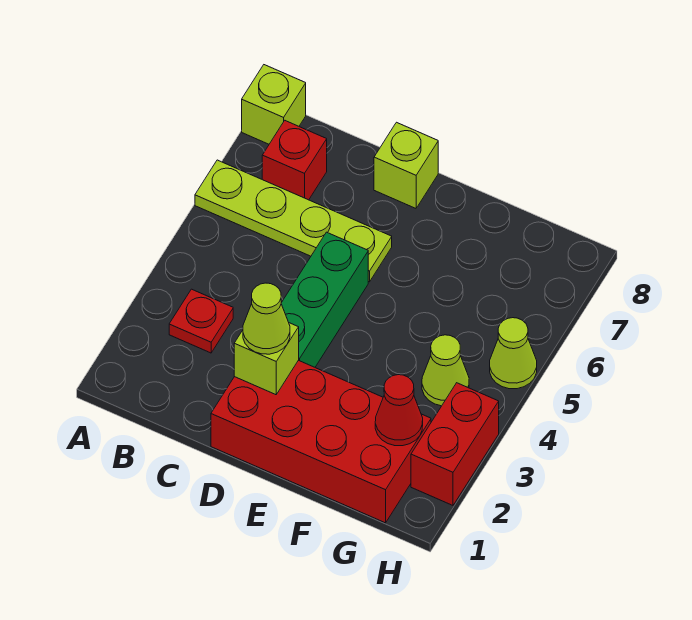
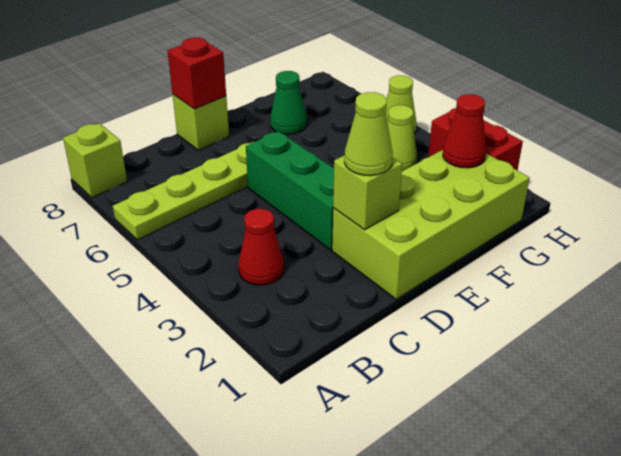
red plate B3 level 1 -> red cone B3 level 1
red brick B7 level 1 -> red brick D8 level 2
red brick D1:G2 level 1 -> lime brick D1:G2 level 1
none -> green cone F7 level 1

